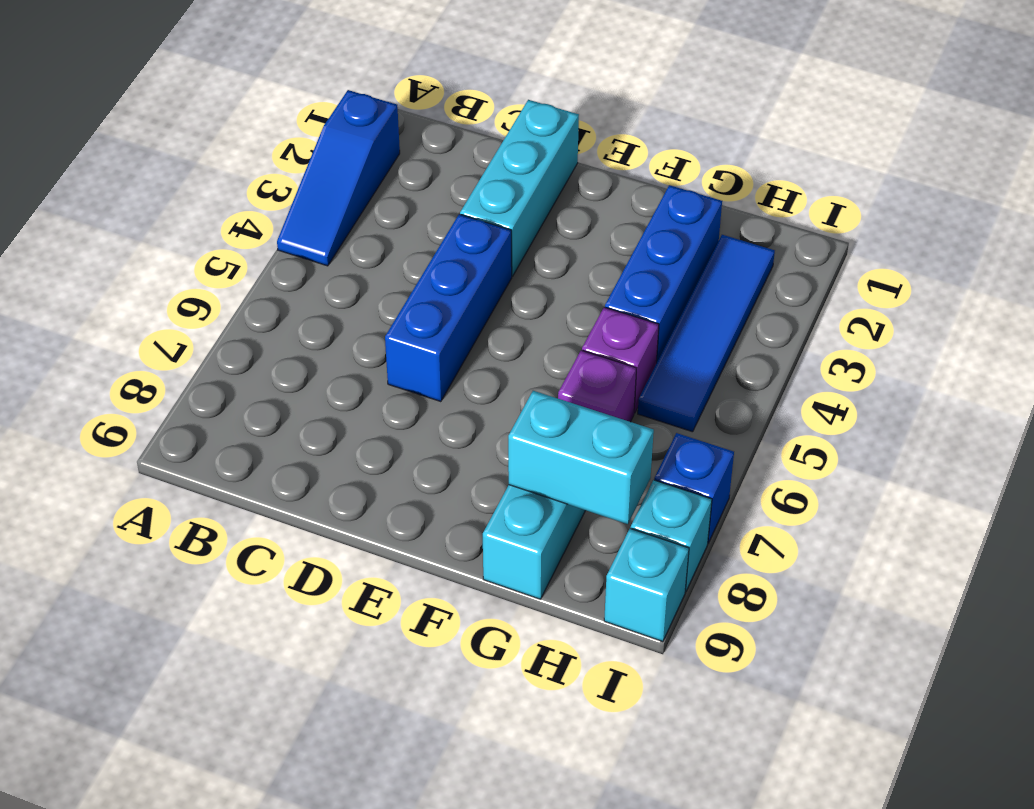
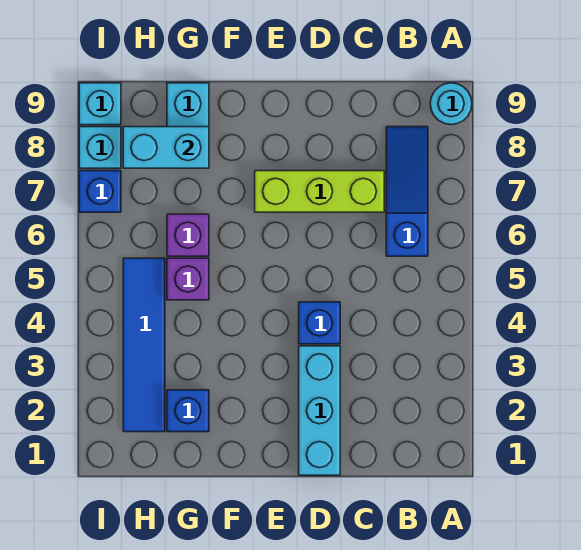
blue slope A2:A4 level 1 top 2 -> blue slope B6:B8 level 1 top 6
none -> cyan round brick A9 level 1
none -> lime brick C7:E7 level 1
blue brick D4:D6 level 1 -> blue brick D4 level 1
blue brick G2:G4 level 1 -> blue brick G2 level 1

